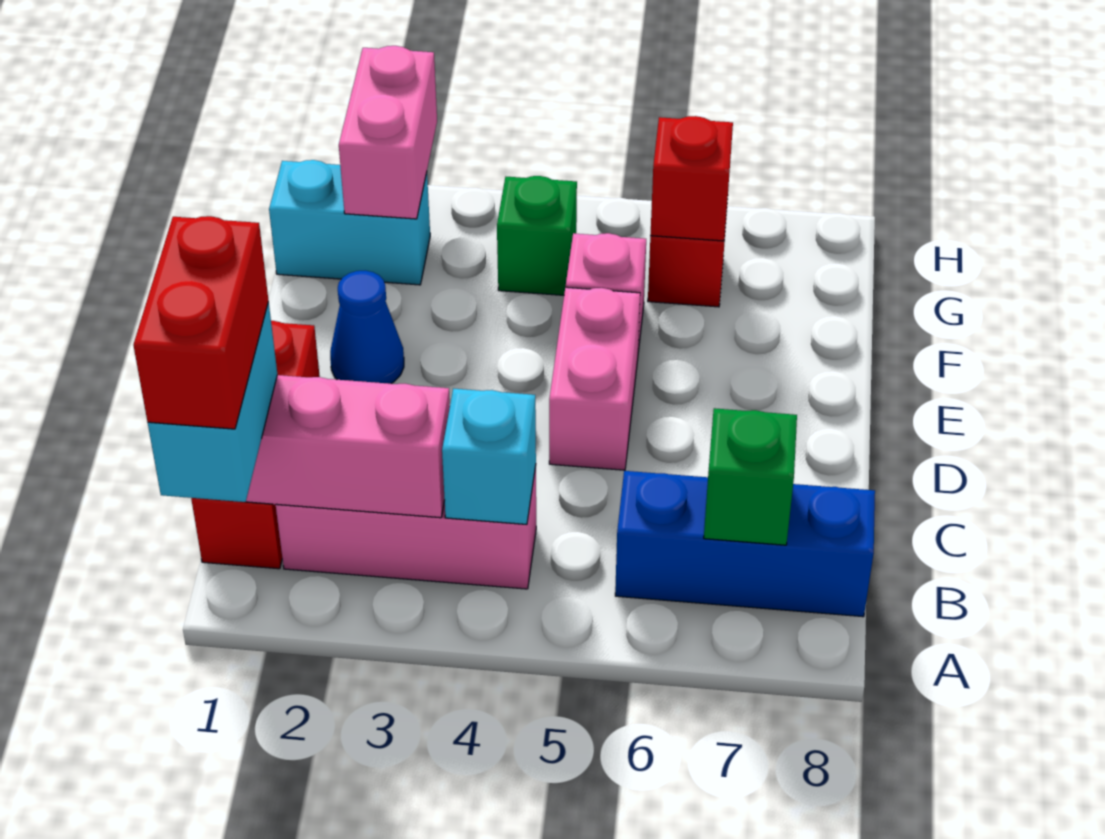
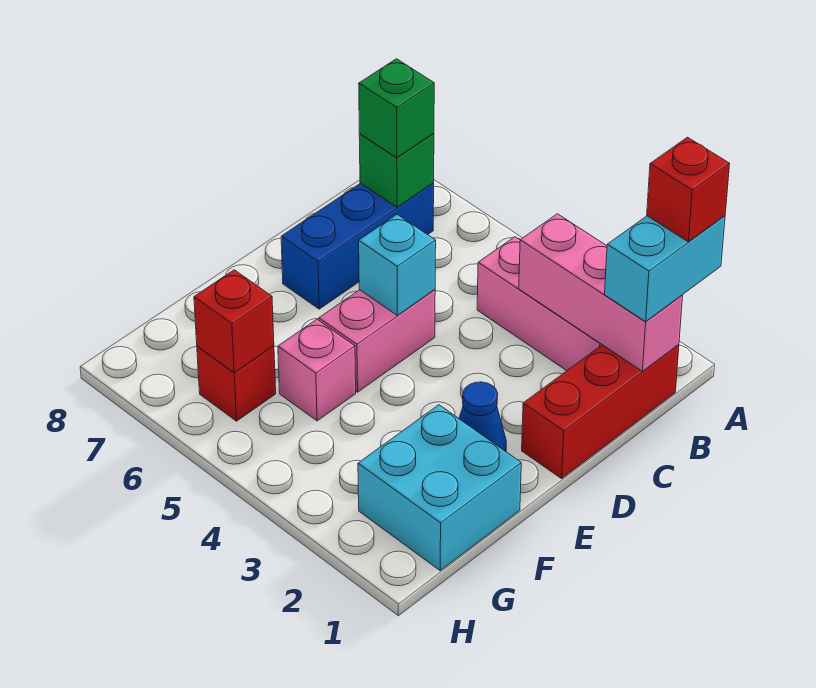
red brick A1:B1 level 4 -> red brick A1 level 4
cyan brick B4 level 2 -> cyan brick D5 level 2
blue brick B6:B8 level 1 -> blue brick B7:D7 level 1
cyan brick G1:G2 level 1 -> cyan brick F1:G2 level 1
pink brick G2:H2 level 2 -> none
green brick G4 level 1 -> green brick B7 level 3

